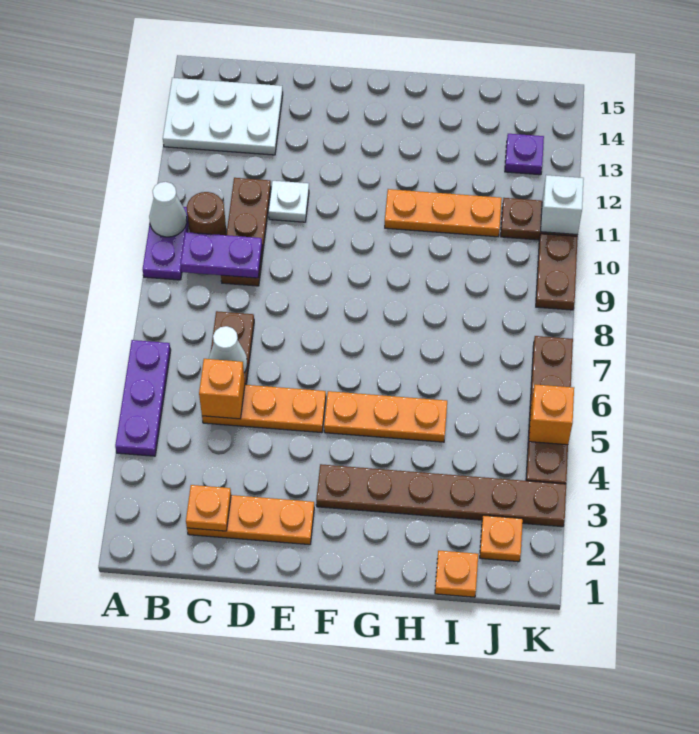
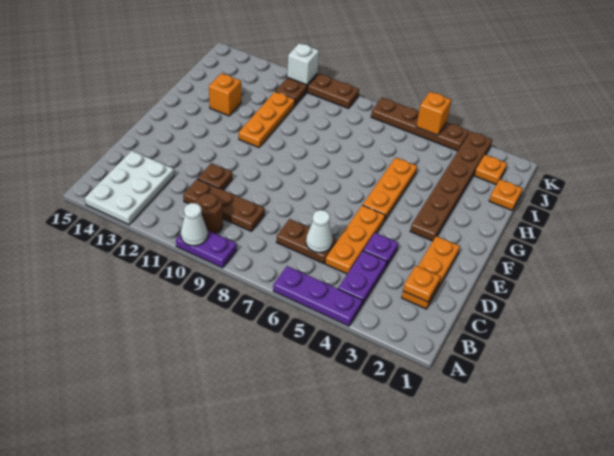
purple plate B9:C9 level 2 -> purple plate B4:C4 level 1
orange brick C5 level 2 -> orange brick H13 level 1
white plate D11 level 1 -> brown plate D11 level 1
purple plate J13 level 1 -> purple plate D4 level 1

